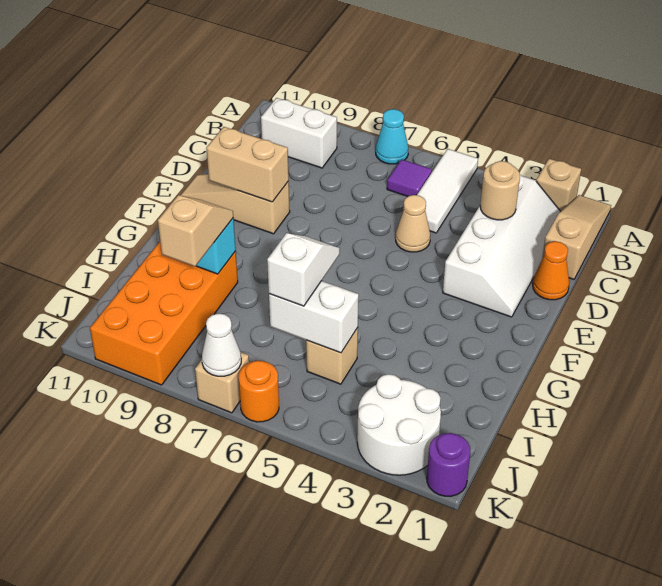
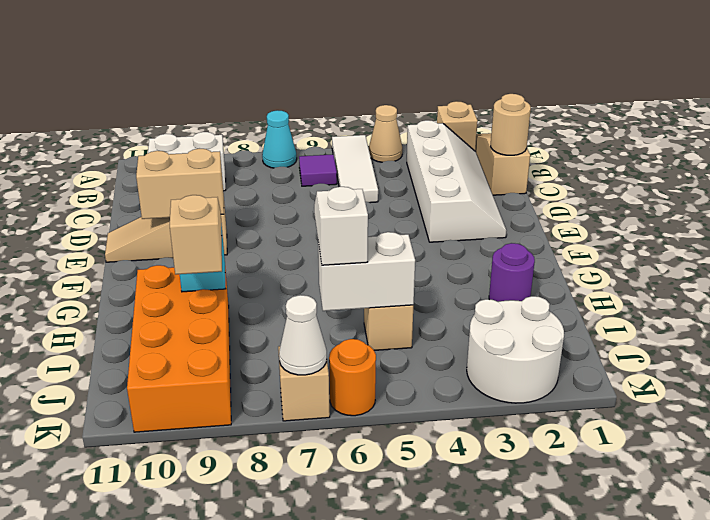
tan round brick C3 level 2 -> tan round brick C1 level 2
orange cone D1 level 1 -> none
tan cone D5 level 1 -> tan cone A4 level 1
purple round brick K1 level 1 -> purple round brick H2 level 1

